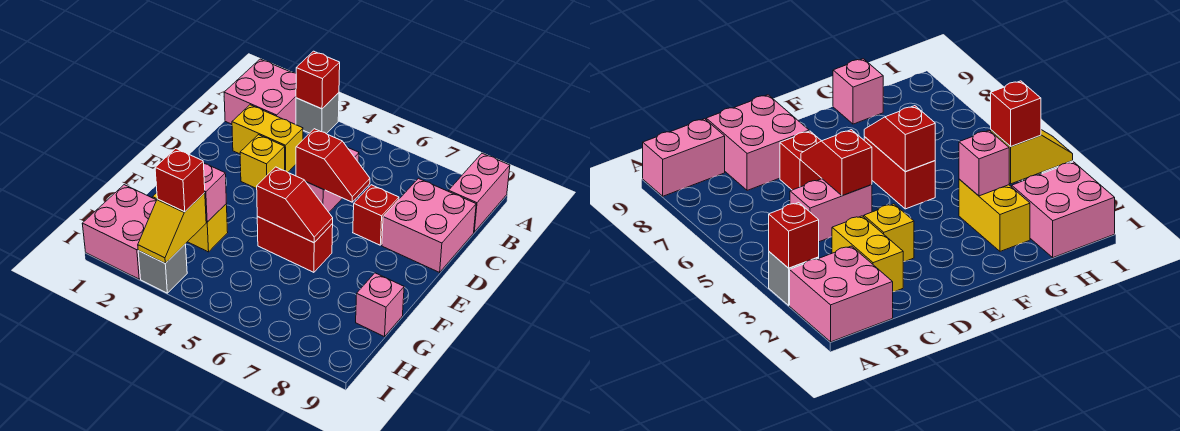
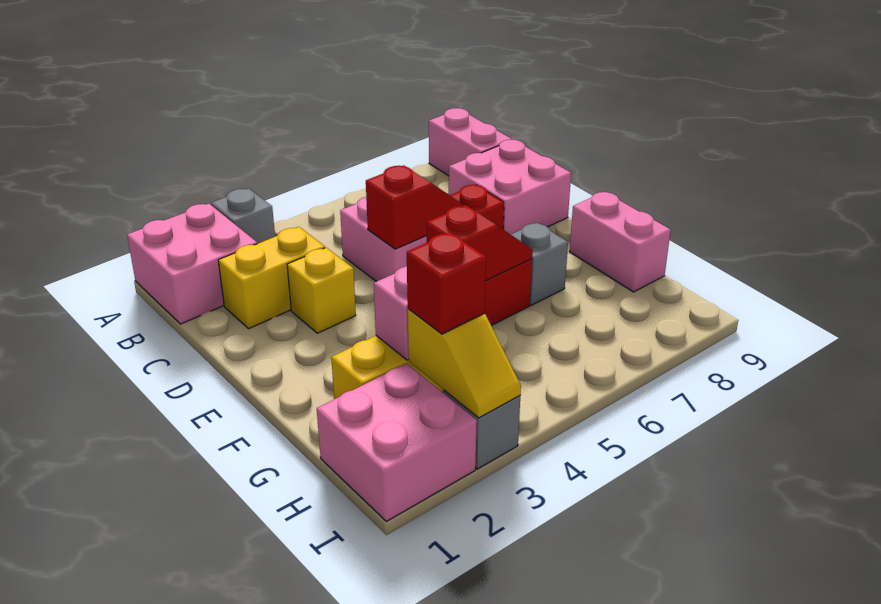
red brick A3 level 2 -> none
none -> grey brick F7 level 1
pink brick G9 level 1 -> pink brick F9:G9 level 1

